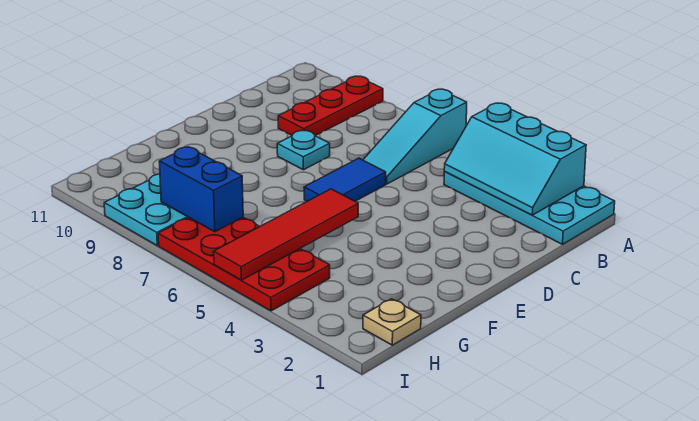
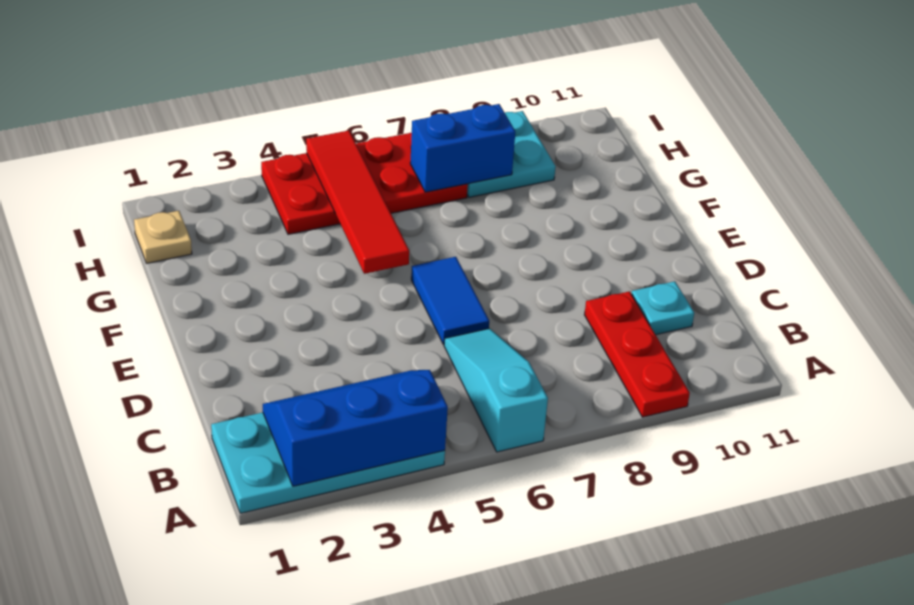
cyan slope A2:B4 level 2 top A -> blue slope A2:B4 level 2 top A
cyan plate D8 level 1 -> cyan plate C10 level 1

